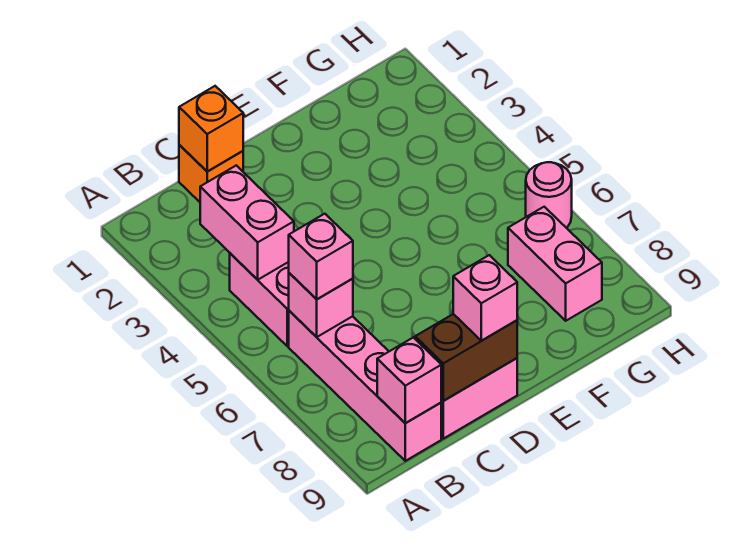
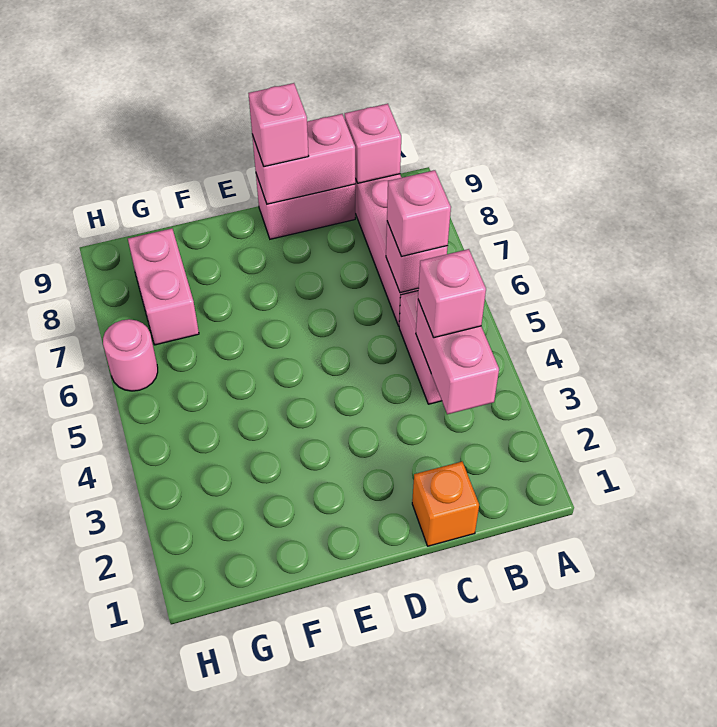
none -> pink brick B4 level 3
orange brick C1 level 2 -> none
brown brick C9:D9 level 2 -> pink brick C9:D9 level 2

